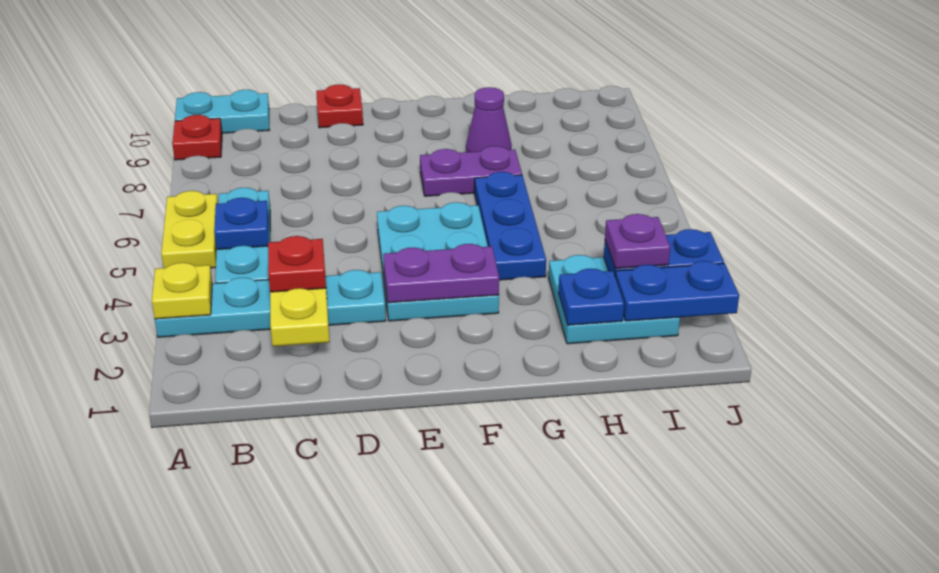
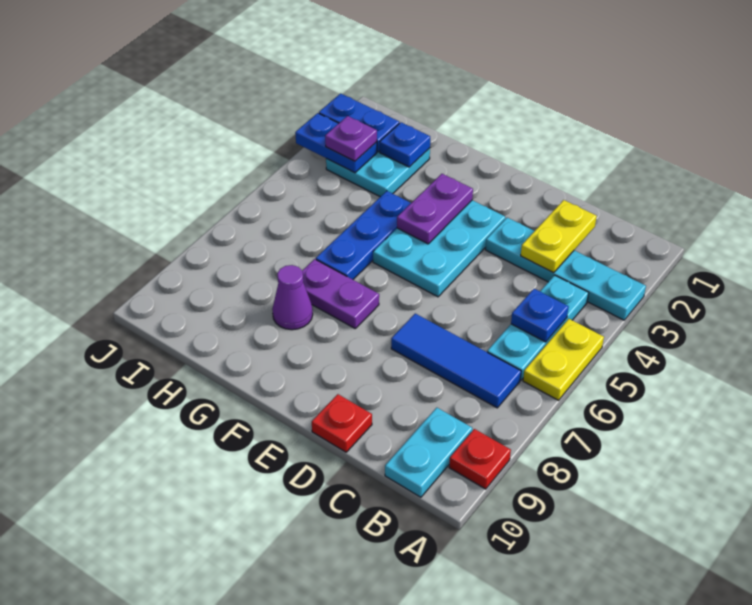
yellow plate A3 level 2 -> none
cyan plate A10:B10 level 1 -> cyan plate B9:B10 level 1
none -> blue tile B7:D7 level 1
red plate C3 level 3 -> none
purple plate E3:F3 level 2 -> purple plate F3:F4 level 2

